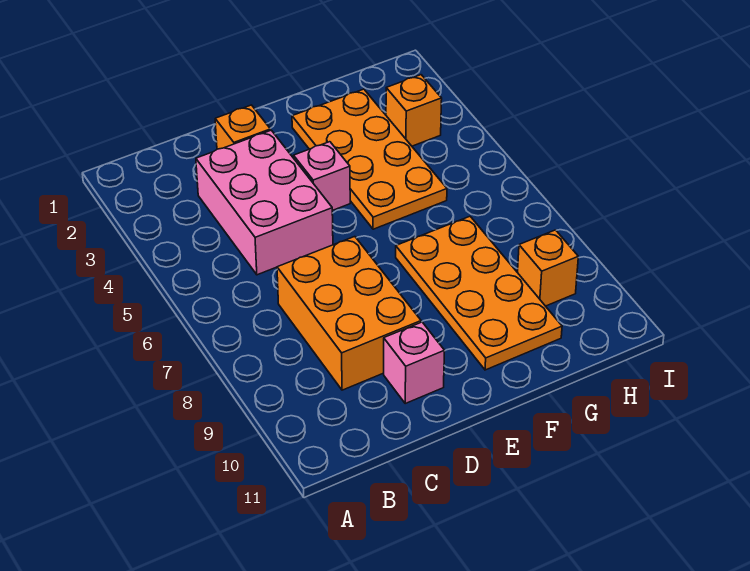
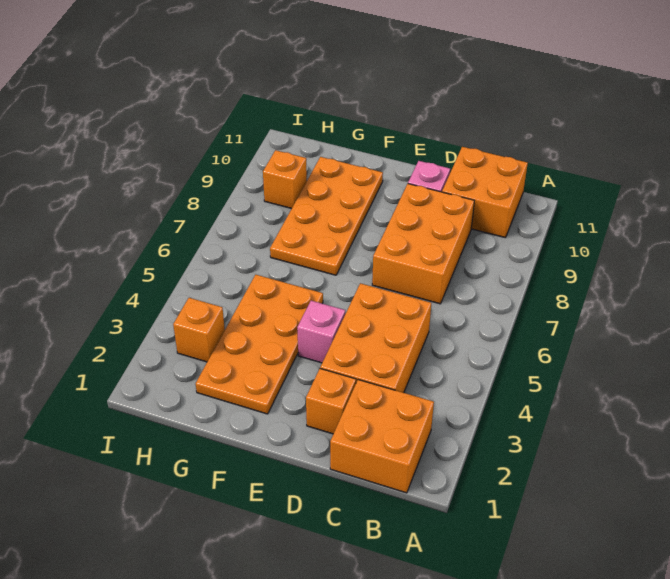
none -> orange brick B1:C2 level 1
none -> orange brick B10:C11 level 1
pink brick C3:D5 level 1 -> orange brick C3:D5 level 1

